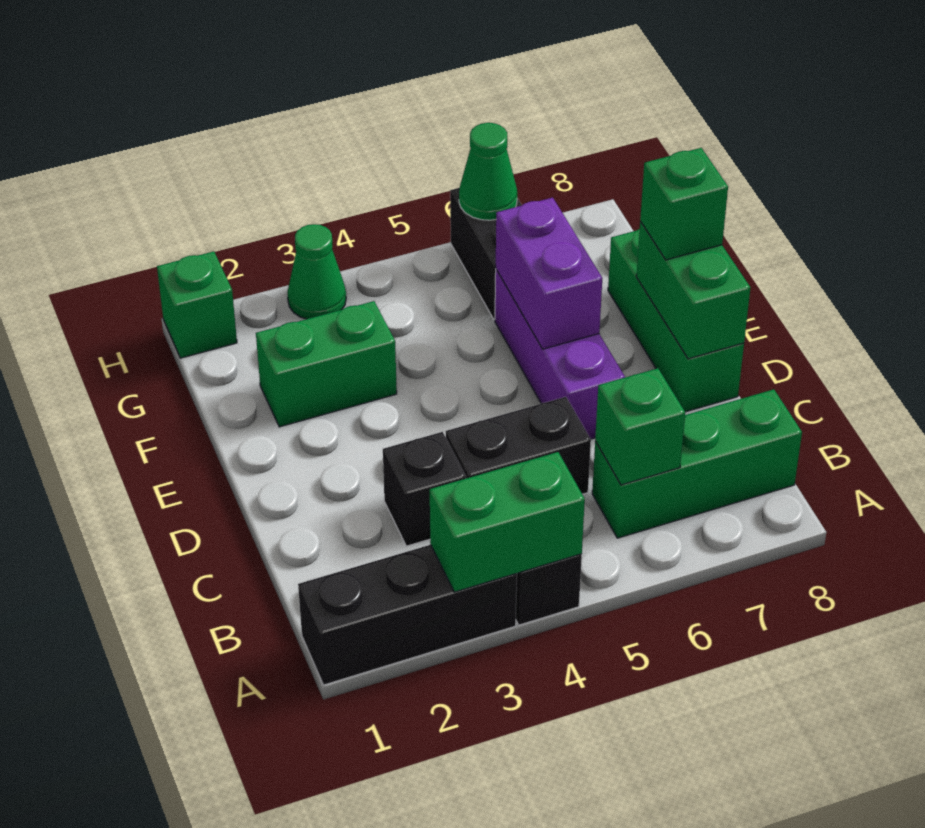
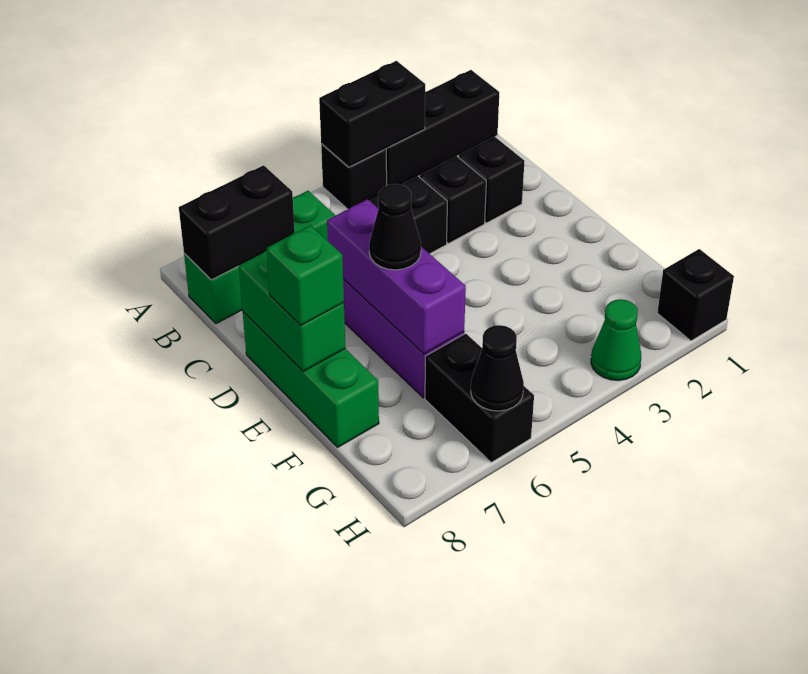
green brick A3:A4 level 2 -> black brick A3:A4 level 2
green brick B6 level 2 -> none
none -> black brick B7:B8 level 2
none -> black brick C2 level 1
purple brick E6:F6 level 2 -> purple brick D6:F6 level 2
none -> black cone E6 level 3
green brick F2:F3 level 1 -> none
green brick H1 level 1 -> black brick H1 level 1
green cone H6 level 2 -> black cone H6 level 2

